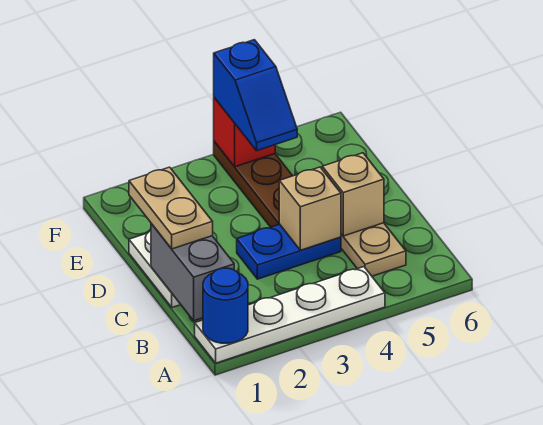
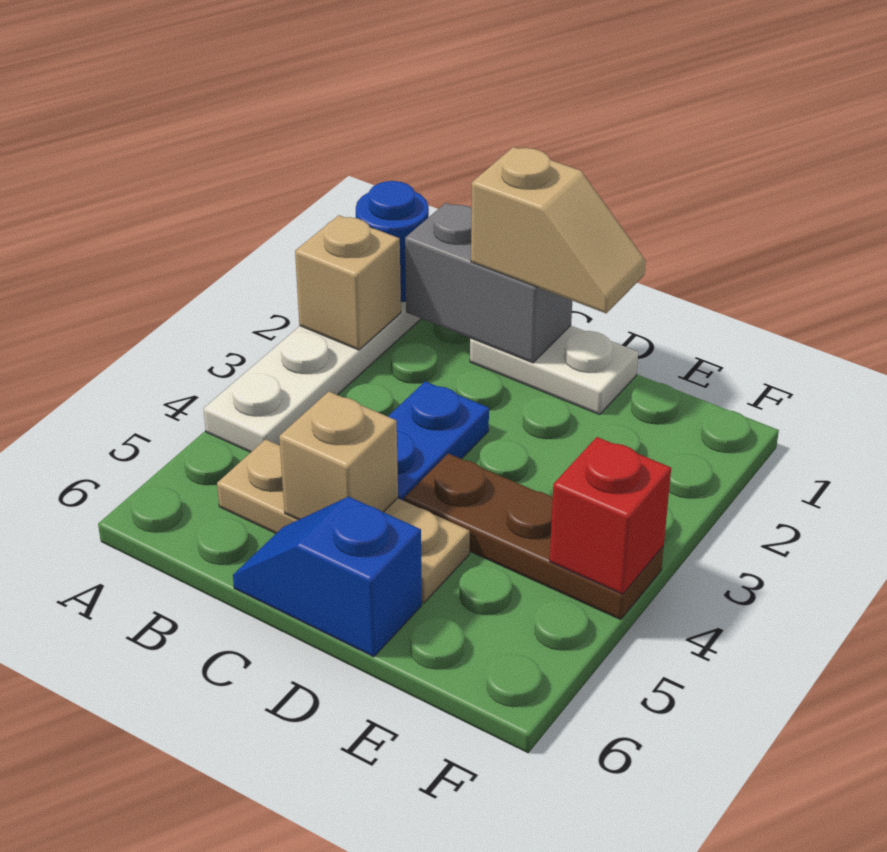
tan plate C1:D1 level 3 -> tan slope C1:D1 level 3 top C
tan brick C4 level 2 -> tan brick A2 level 2
blue slope E4:F4 level 3 top F -> blue slope C6:D6 level 1 top D

